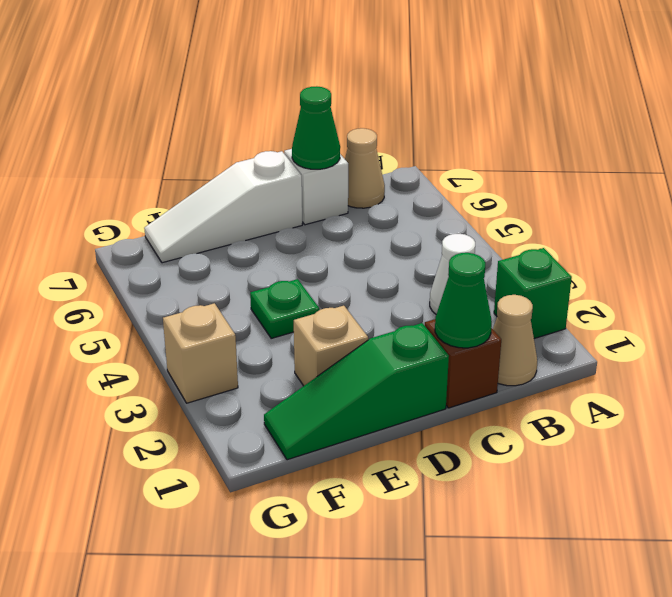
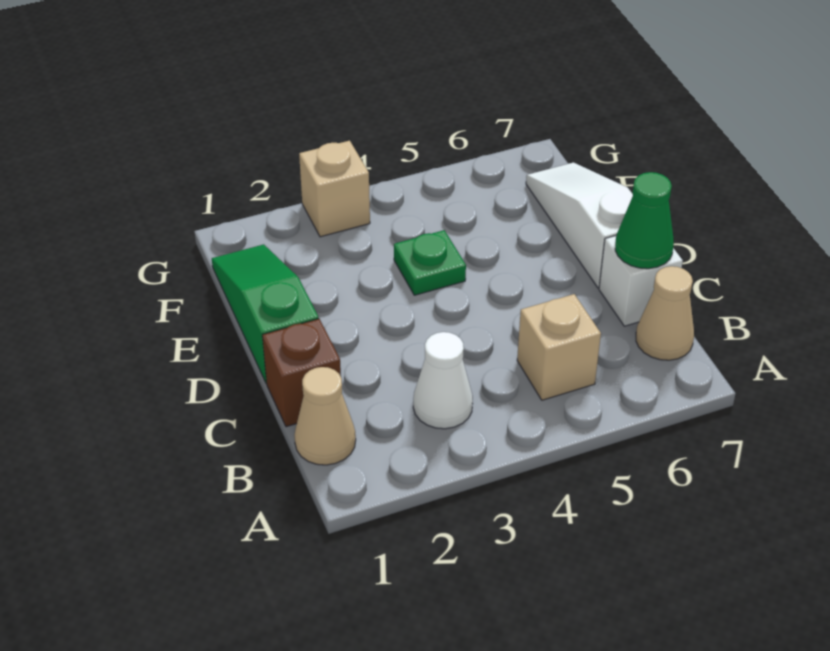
green brick A2 level 1 -> none
green cone C1 level 2 -> none
tan brick E2 level 1 -> tan brick B5 level 1

